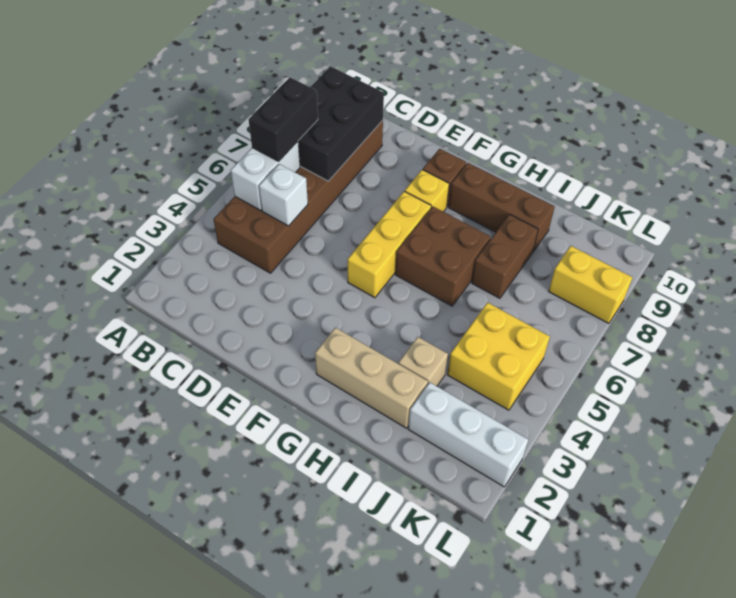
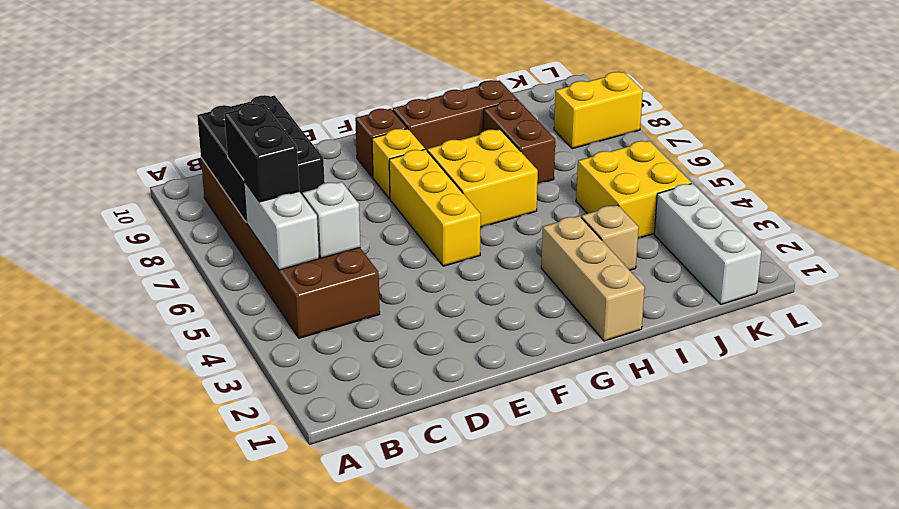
tan brick G2:I2 level 1 -> tan brick H1:H3 level 1
brown brick G6:H7 level 1 -> yellow brick G6:H7 level 1
white brick J2:L2 level 1 -> white brick K1:K3 level 1

